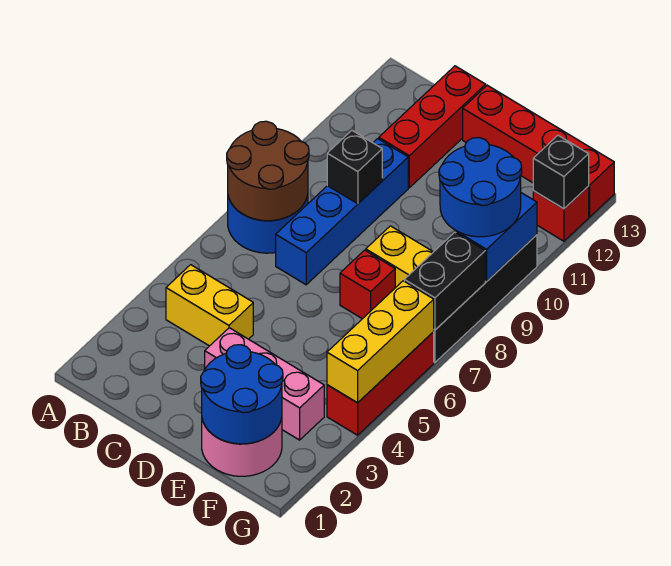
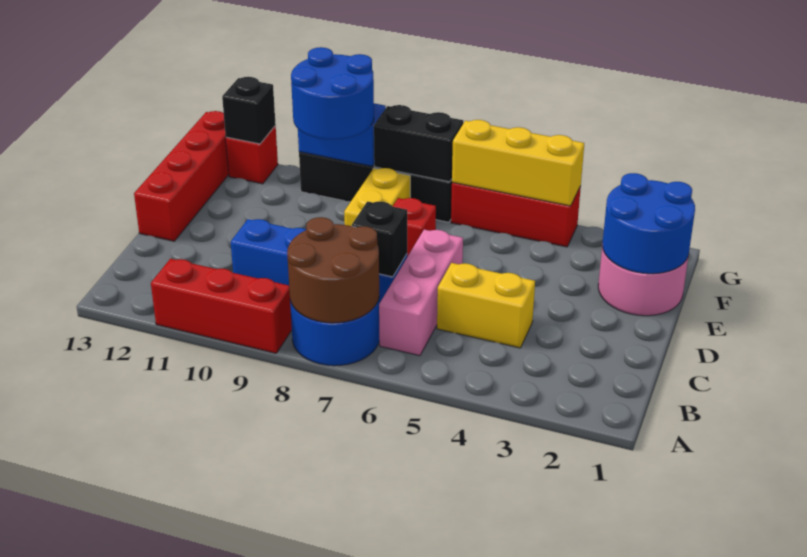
yellow brick B4:C4 level 1 -> yellow brick C4:C5 level 1
black brick C9 level 2 -> black brick C7 level 2
red brick C11:C13 level 1 -> red brick A9:A11 level 1
pink brick D3:F3 level 1 -> pink brick B6:D6 level 1

